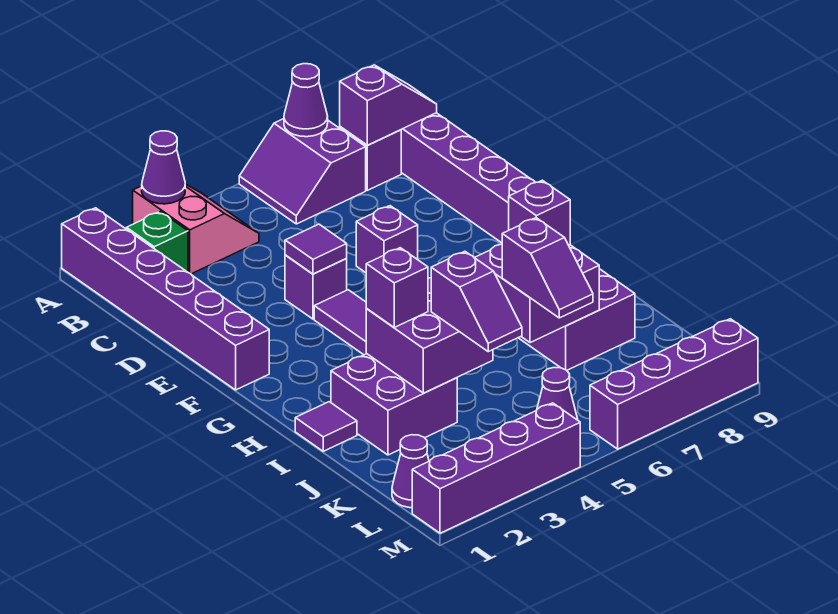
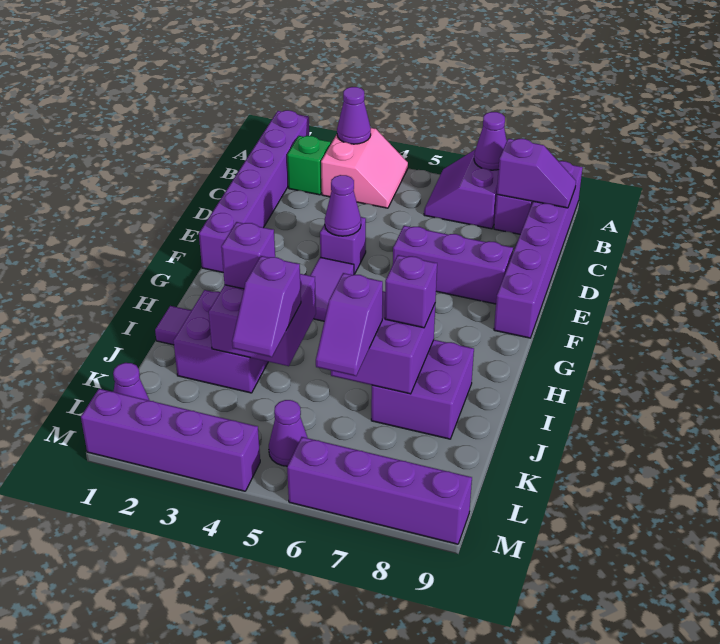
purple tile E4 level 2 -> purple cone E4 level 2
purple brick E6 level 1 -> purple brick E6:E8 level 1

